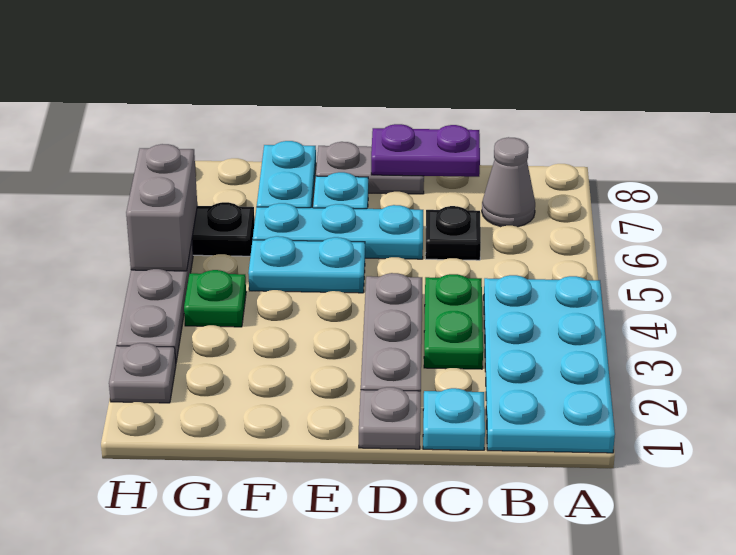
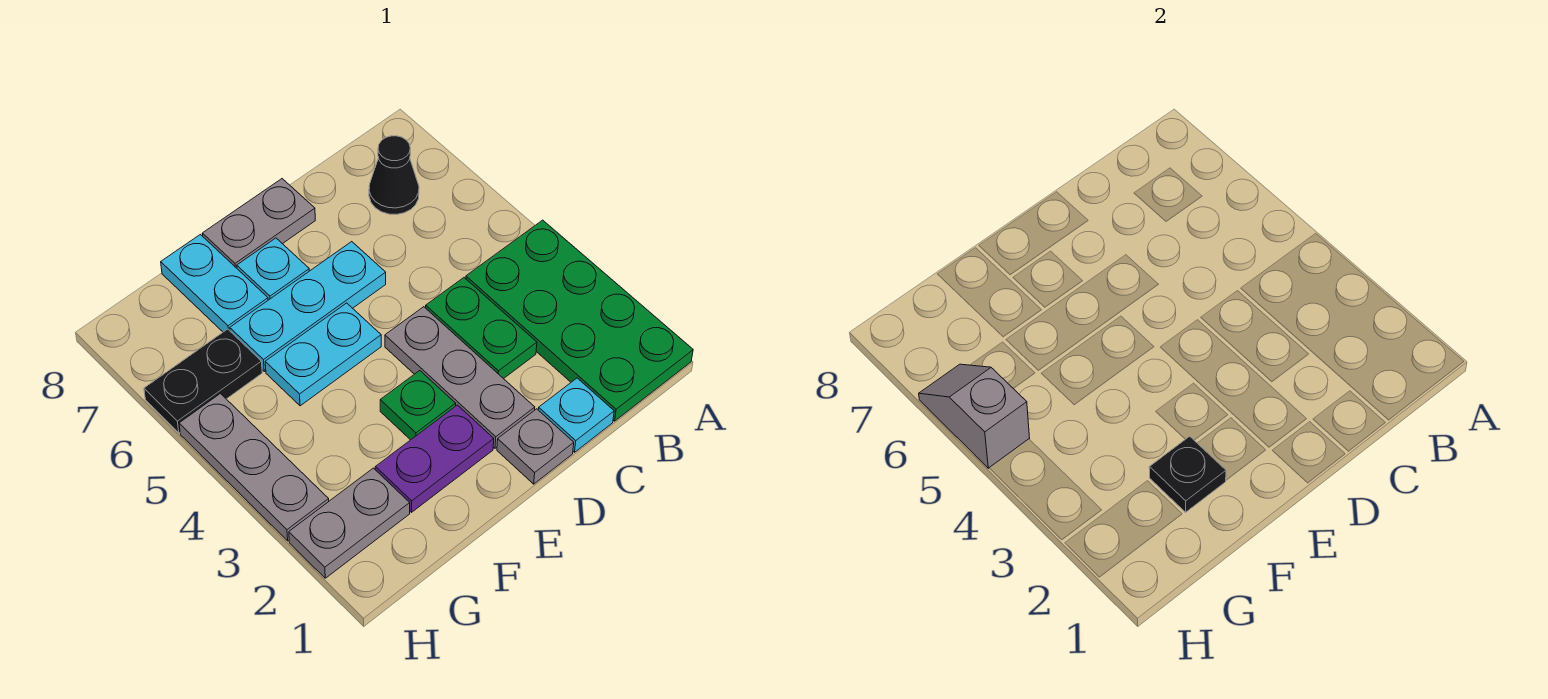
cyan plate A1:B4 level 1 -> green plate A1:B4 level 1
grey cone B7 level 1 -> black cone B7 level 1
black plate C6 level 1 -> black plate F2 level 2
purple plate C8:D8 level 2 -> purple plate E2:F2 level 1
green plate G4 level 1 -> green plate E3 level 1
grey plate H2 level 1 -> grey plate G2:H2 level 1
grey brick H5:H6 level 2 -> grey slope H5:H6 level 2 top 5

